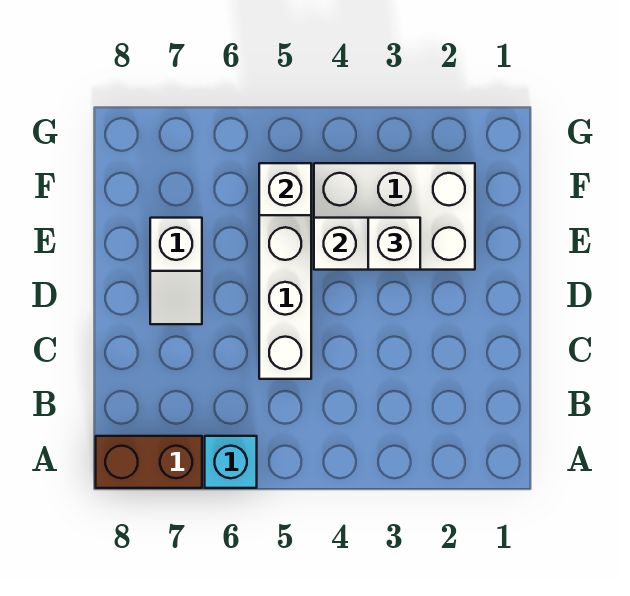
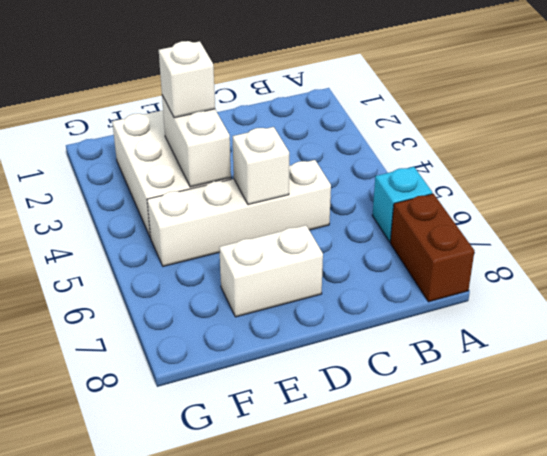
white slope D7:E7 level 1 top E -> white brick D7:E7 level 1
white brick F5 level 2 -> white brick D5 level 2

